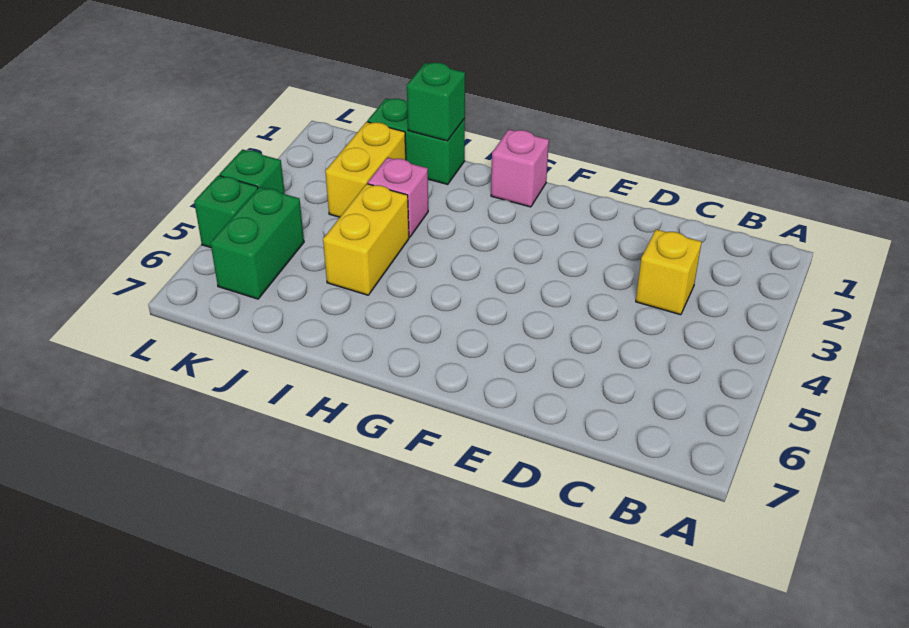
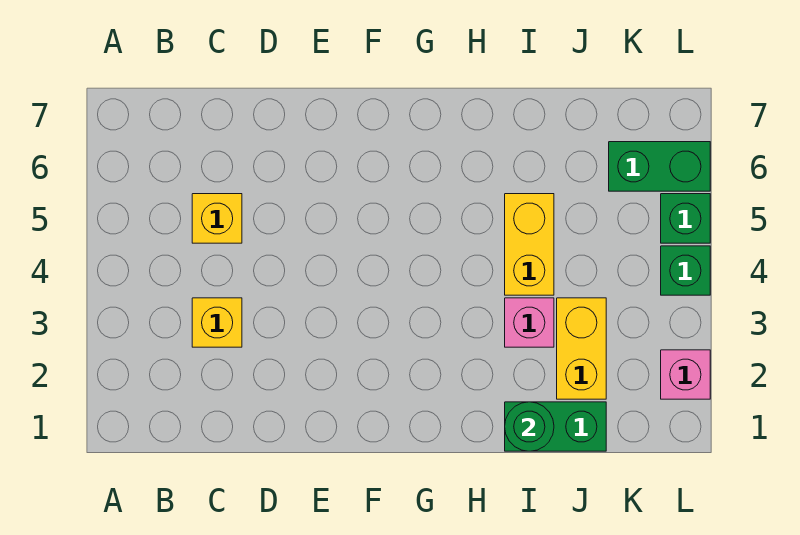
none -> yellow brick C5 level 1
pink brick G1 level 1 -> pink brick L2 level 1
green brick I1 level 2 -> green round brick I1 level 2
green brick K5:K6 level 1 -> green brick K6:L6 level 1

